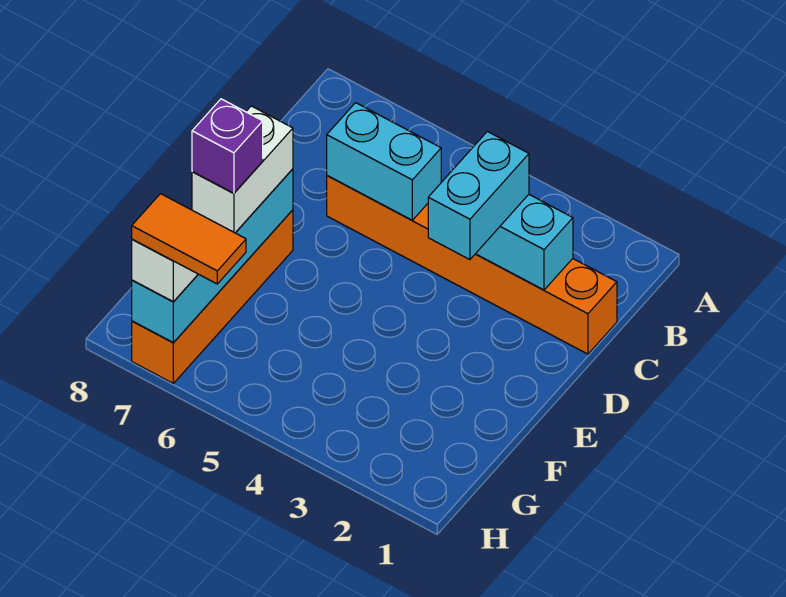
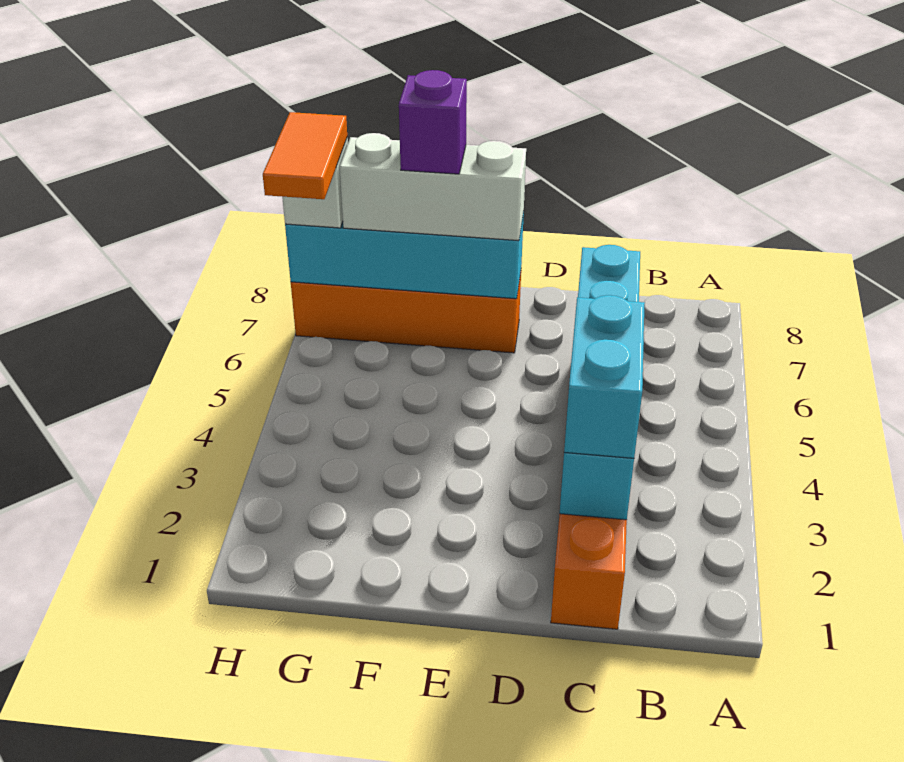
cyan brick C3:D3 level 3 -> cyan brick C2:C3 level 3
white brick E7:F7 level 3 -> white brick E7:G7 level 3

